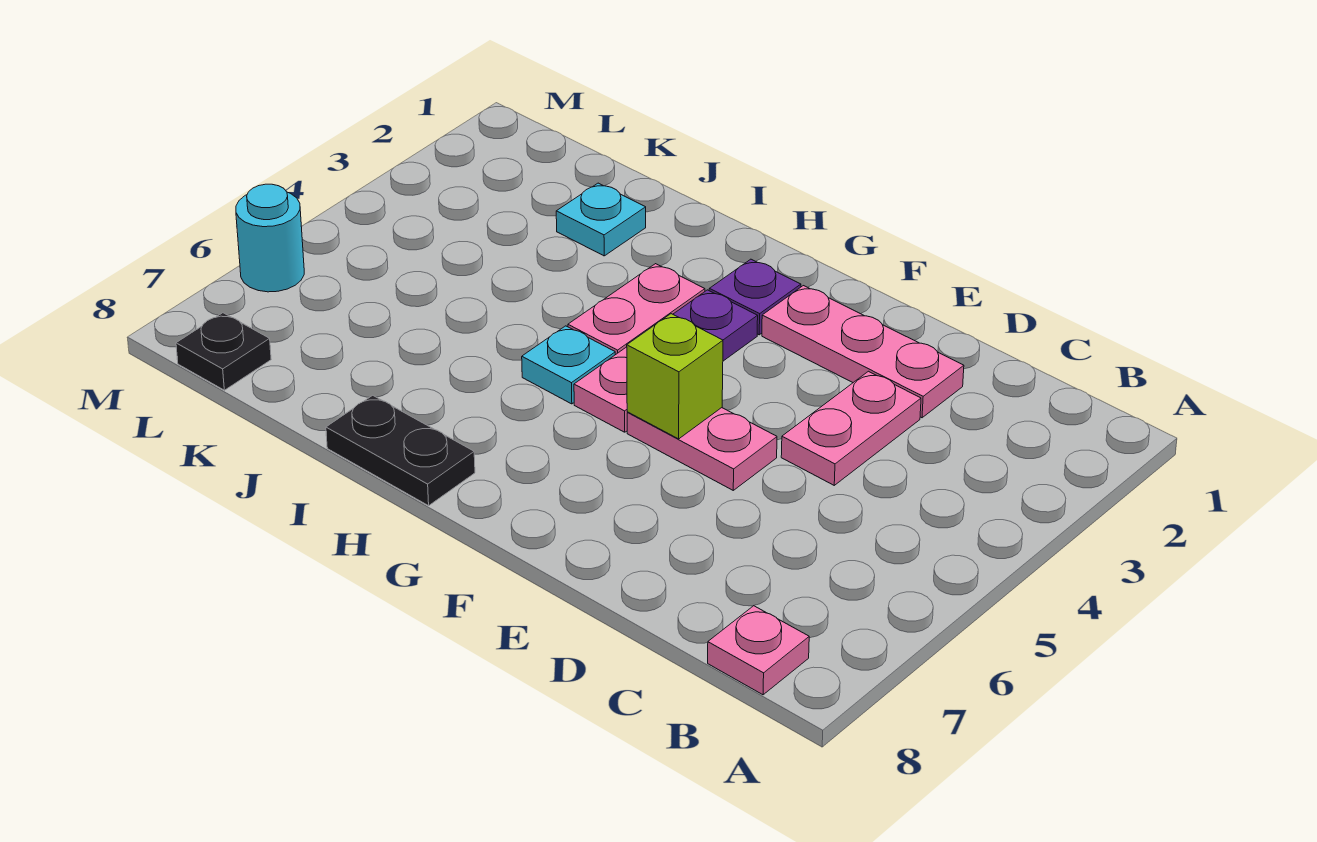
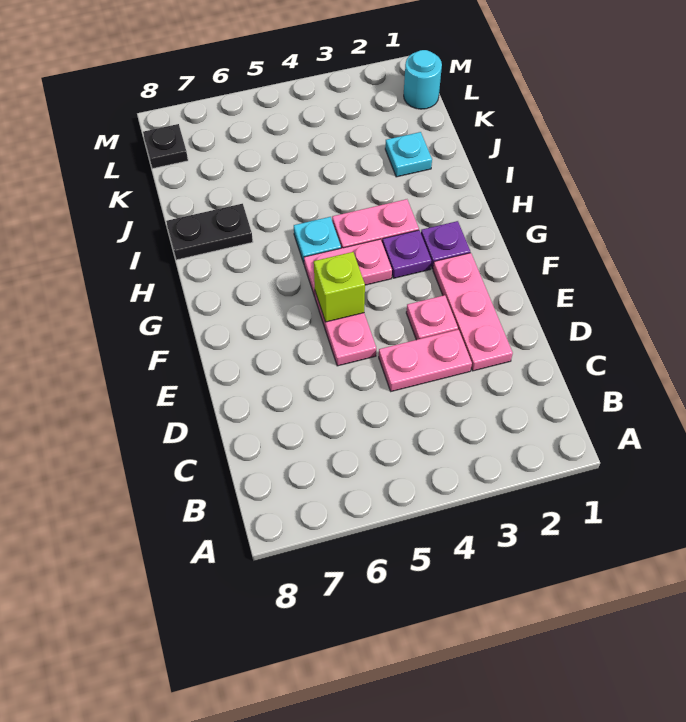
pink plate B8 level 1 -> pink plate E3 level 1
black plate H8:I8 level 1 -> black plate I7:I8 level 1
cyan round brick M6 level 1 -> cyan round brick L1 level 1

